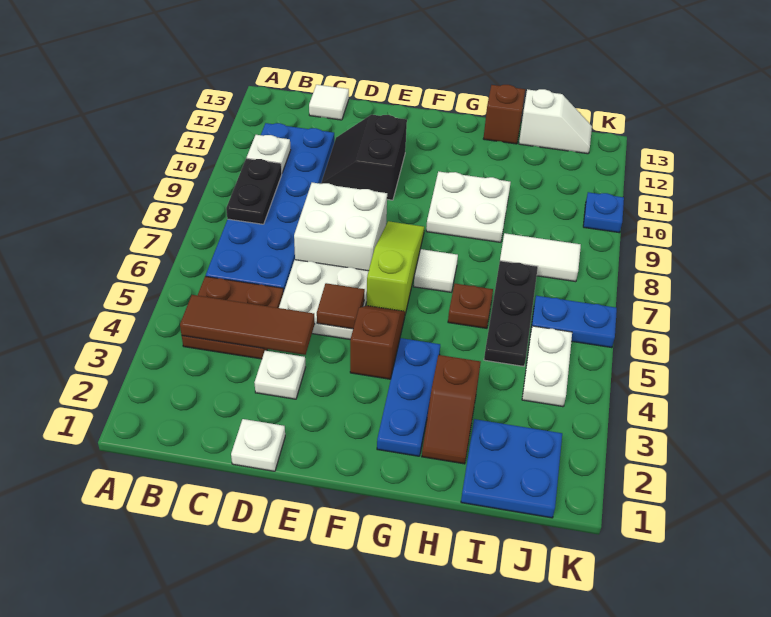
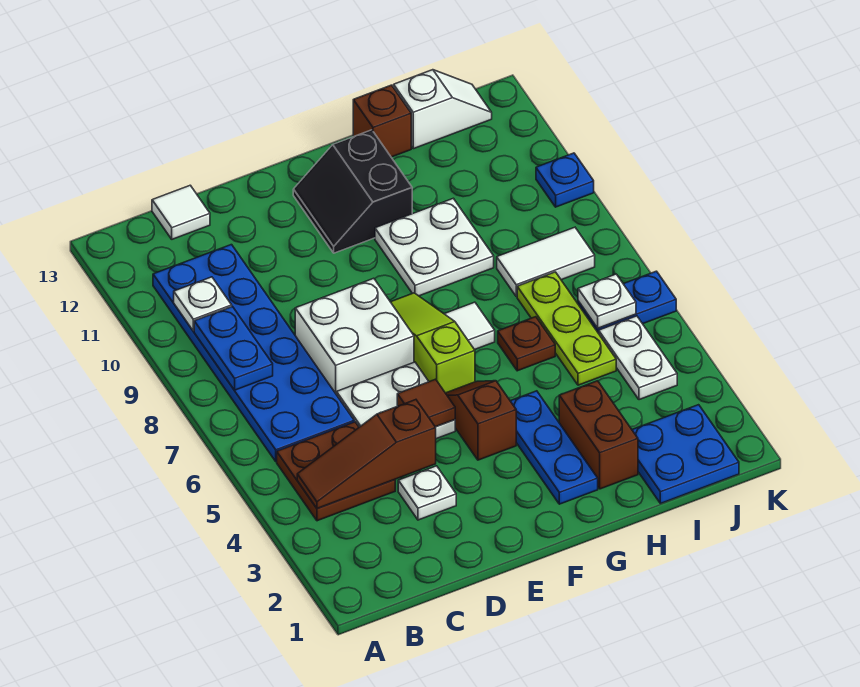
brown tile B4:D4 level 2 -> brown slope B4:D4 level 2 top D
black plate B8:B9 level 2 -> blue plate B8:B9 level 2
white plate D1 level 1 -> white plate J6 level 2
black slope D10:E11 level 1 top E -> black slope F11:G12 level 1 top G
brown slope H2:H3 level 1 top 3 -> brown brick H2:H3 level 1
black plate I5:I7 level 1 -> lime plate I5:I7 level 1

